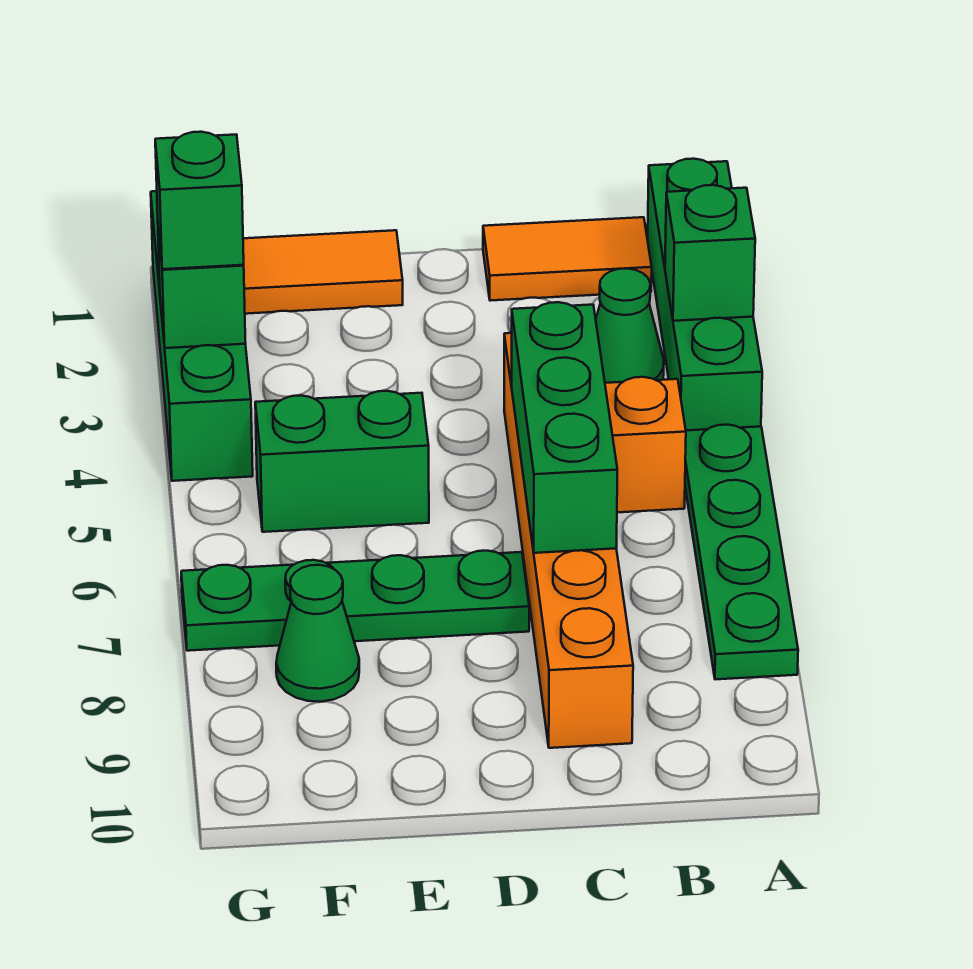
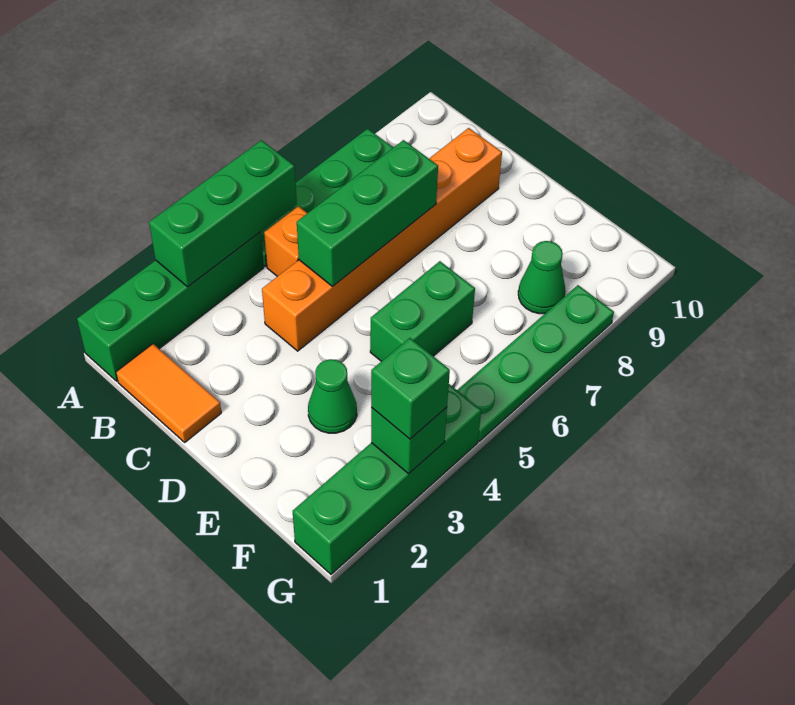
green brick A3 level 2 -> green brick A3:A5 level 2
green cone B3 level 1 -> green cone E3 level 1
green plate D7:G7 level 1 -> green plate G5:G8 level 1
orange tile E1:F1 level 1 -> none
green brick E5:F5 level 1 -> green brick E5:E6 level 1

